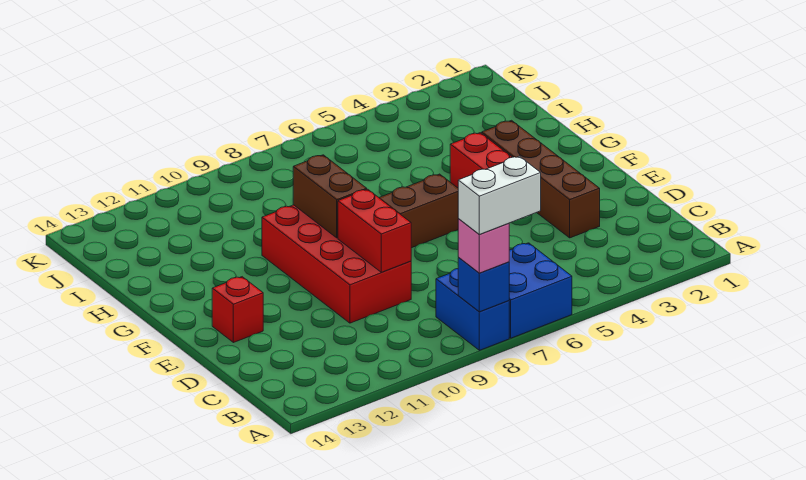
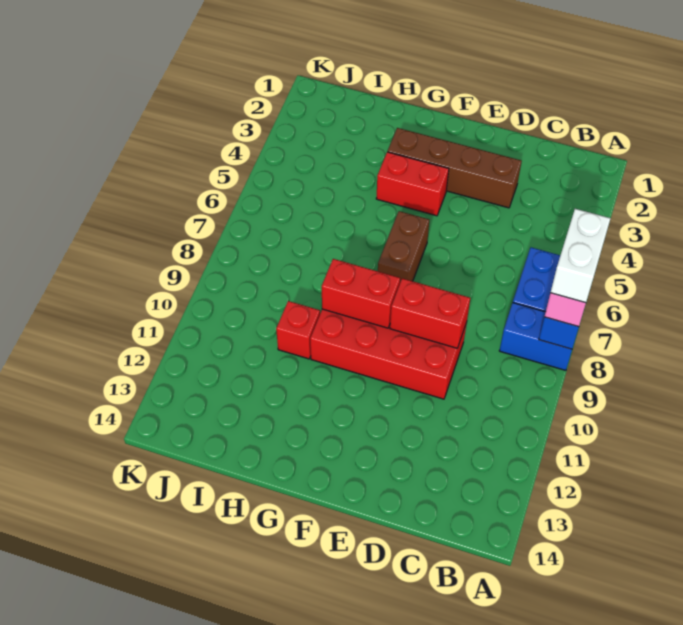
red brick E13 level 1 -> red brick H10 level 1
brown brick F9:G9 level 2 -> red brick F9:G9 level 2

